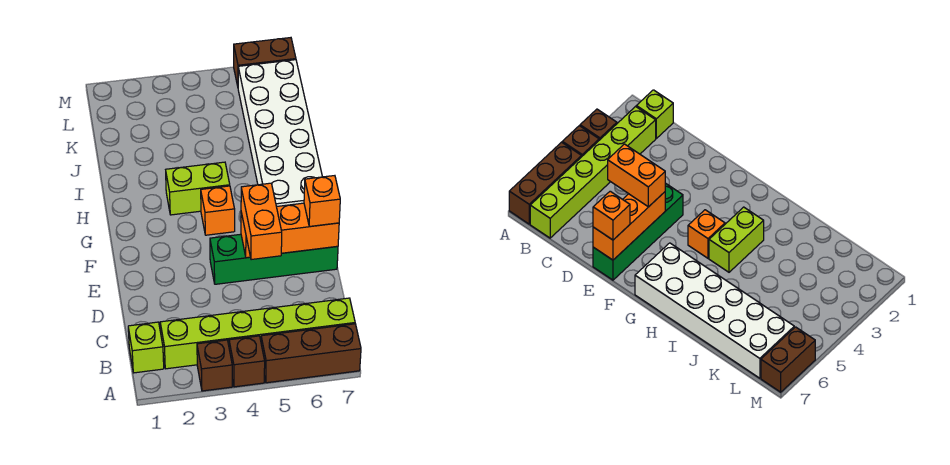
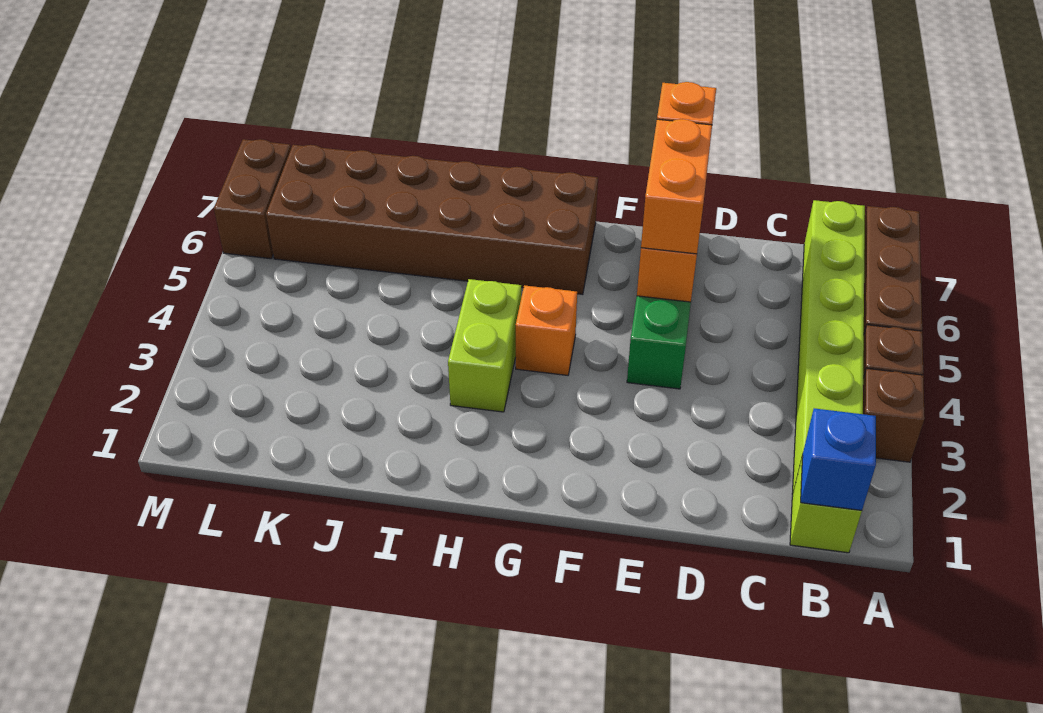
none -> blue brick B1 level 2
orange brick D5:E5 level 3 -> orange brick E5:E6 level 3
white brick G6:L7 level 1 -> brown brick G6:L7 level 1

